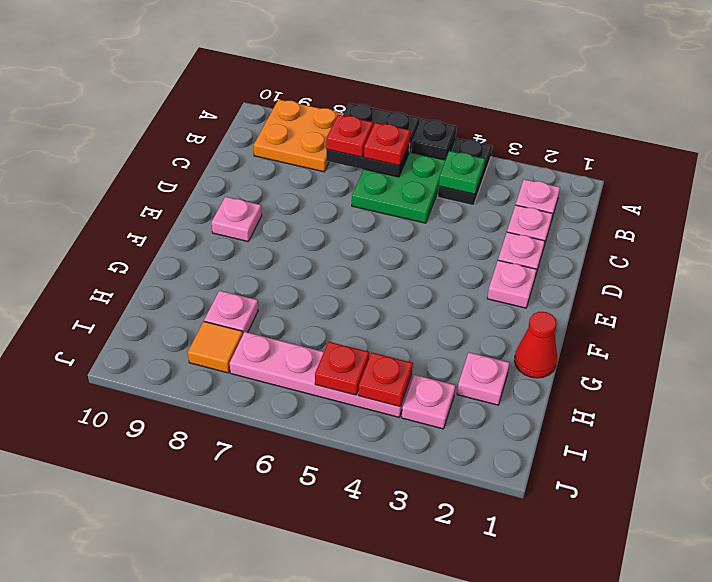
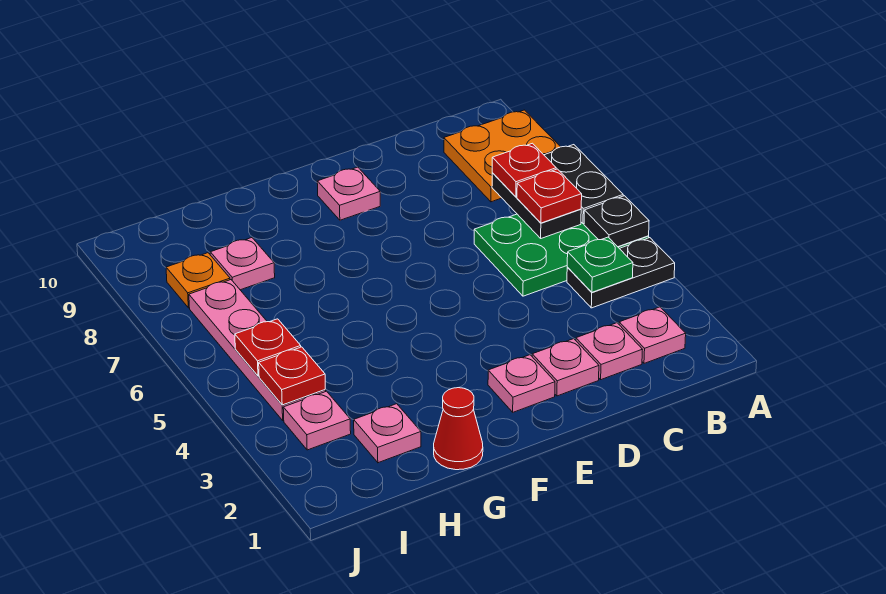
orange tile I8 level 1 -> orange plate I8 level 1

